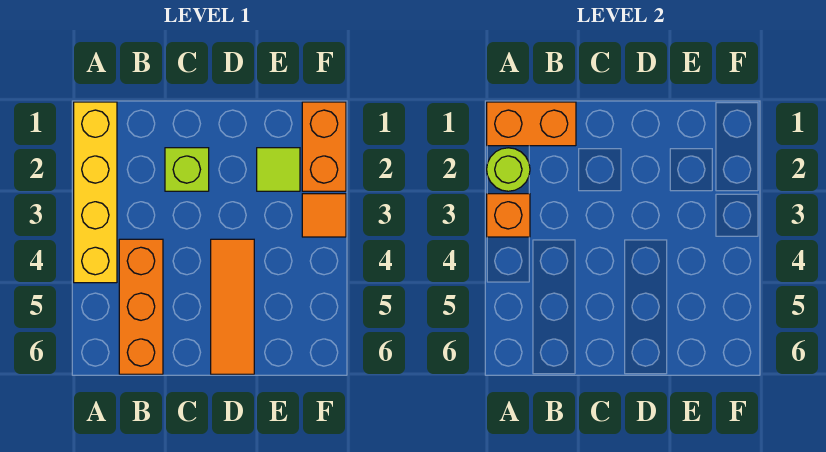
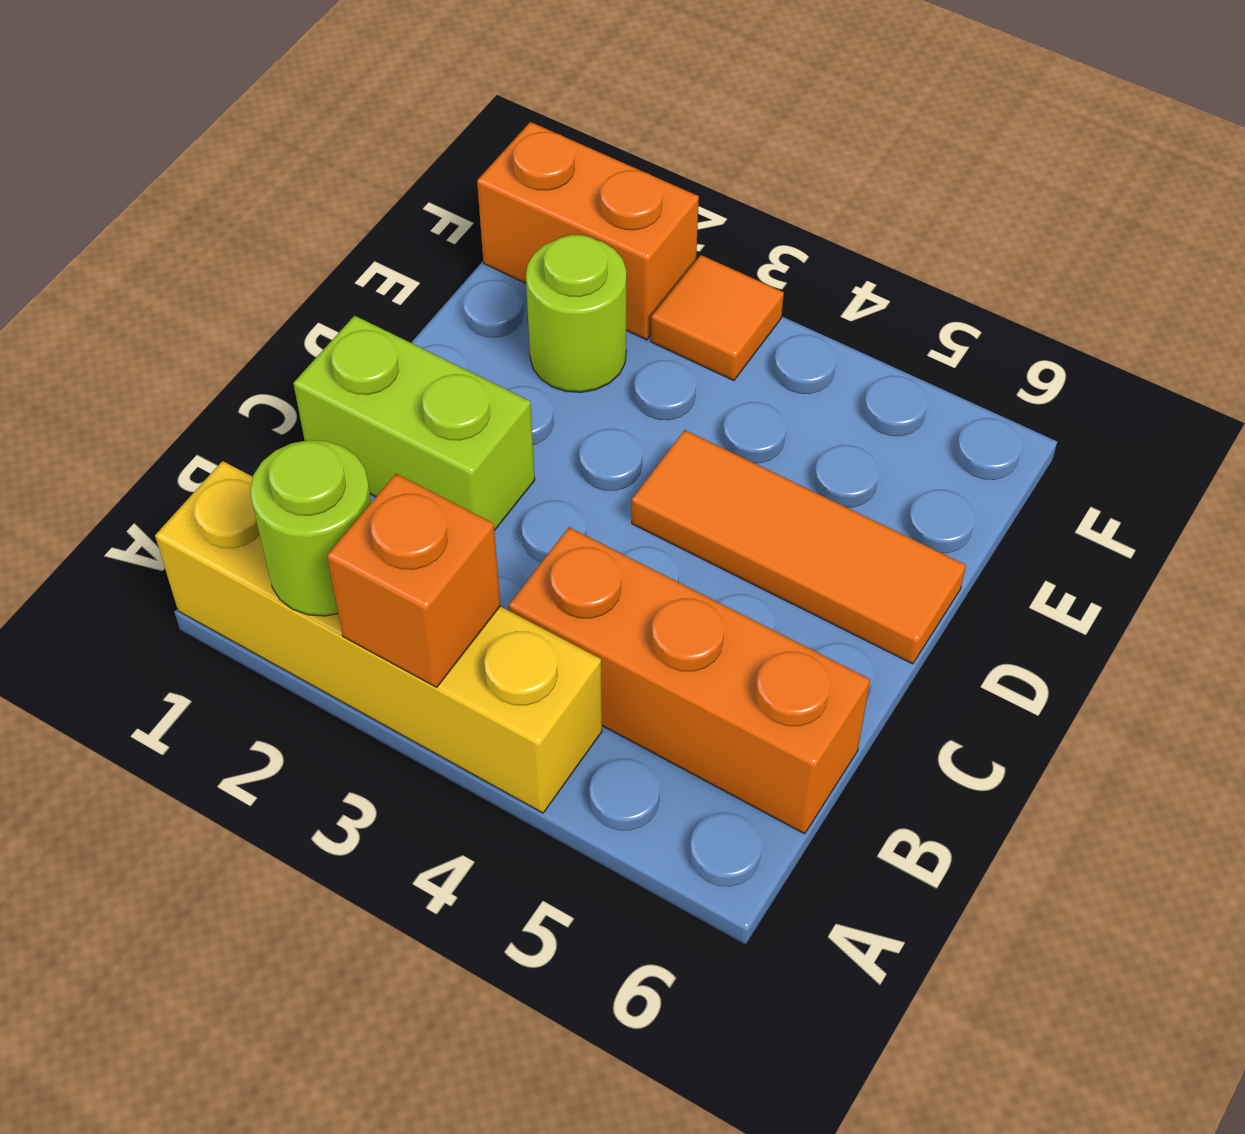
orange brick A1:B1 level 2 -> none
lime brick C2 level 1 -> lime brick C1:C2 level 1
lime tile E2 level 1 -> lime round brick E2 level 1

